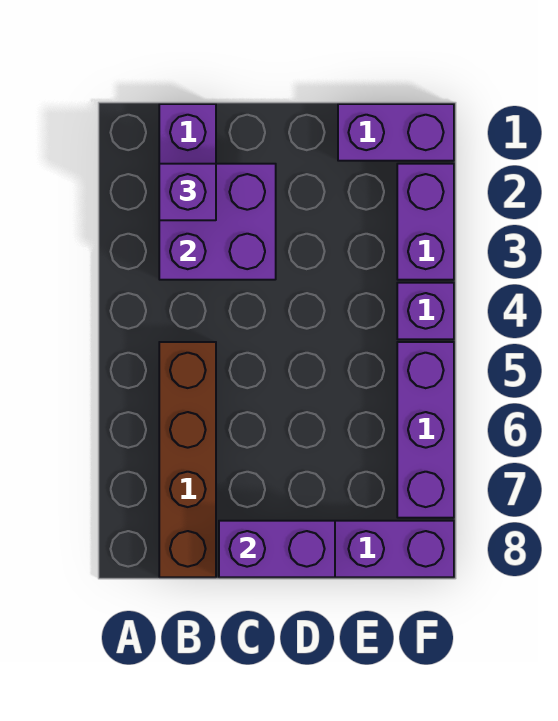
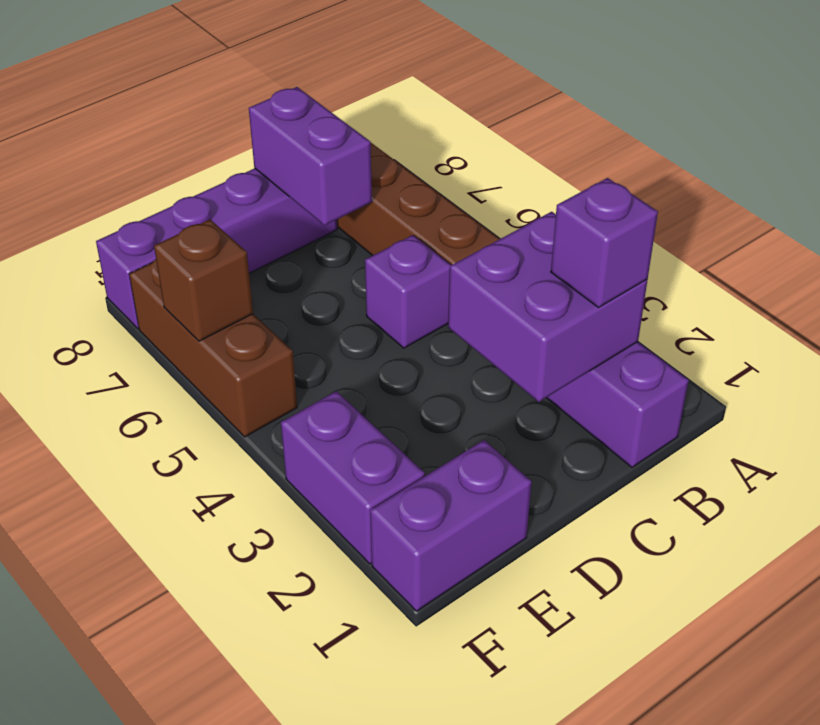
purple brick C8:D8 level 2 -> purple brick C7:C8 level 2
purple brick F4 level 1 -> purple brick C5 level 1
purple brick F5:F7 level 1 -> brown brick F5:F7 level 1
none -> brown brick F6 level 2

